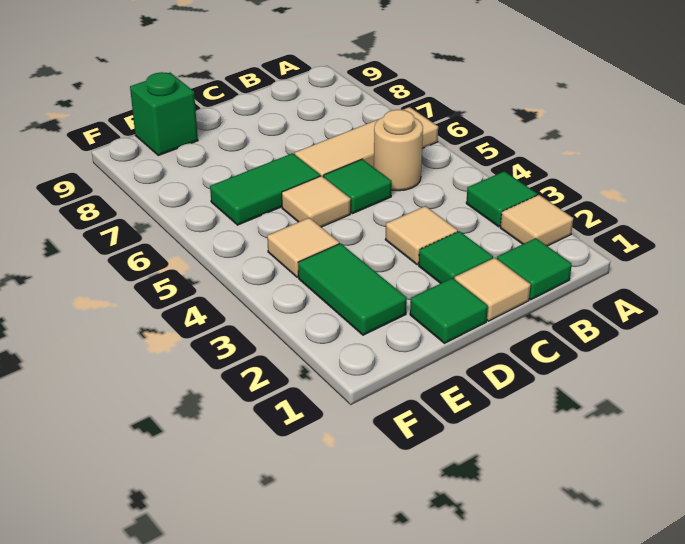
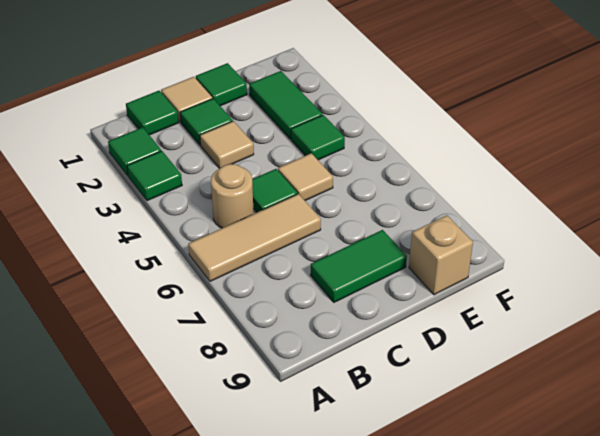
tan tile A2 level 1 -> green tile A2 level 1
green tile D6:E6 level 1 -> green tile C8:D8 level 1
tan tile E4 level 1 -> green tile E4 level 1
green brick E9 level 1 -> tan brick E9 level 1

